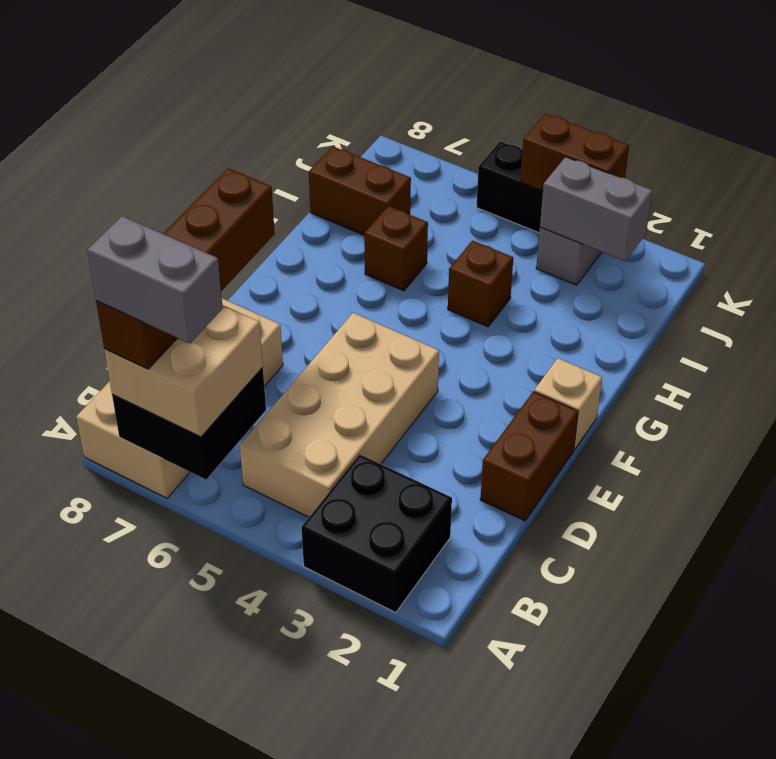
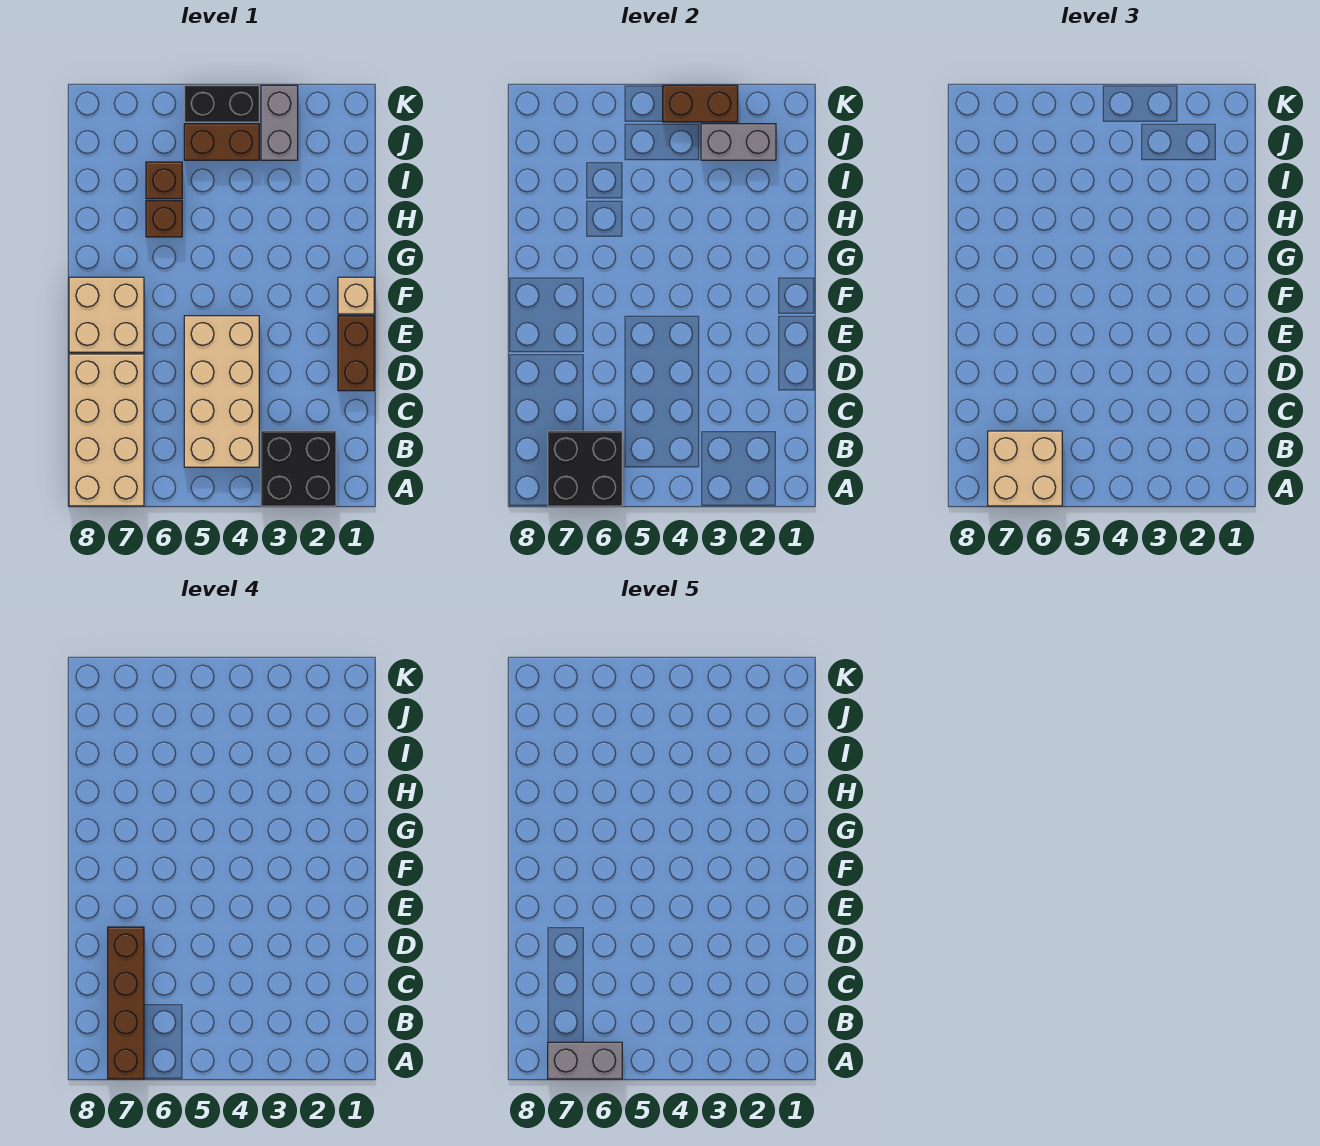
none -> tan brick E7:F8 level 1
brown brick H4 level 1 -> brown brick I6 level 1
brown brick I7:I8 level 1 -> brown brick J4:J5 level 1

